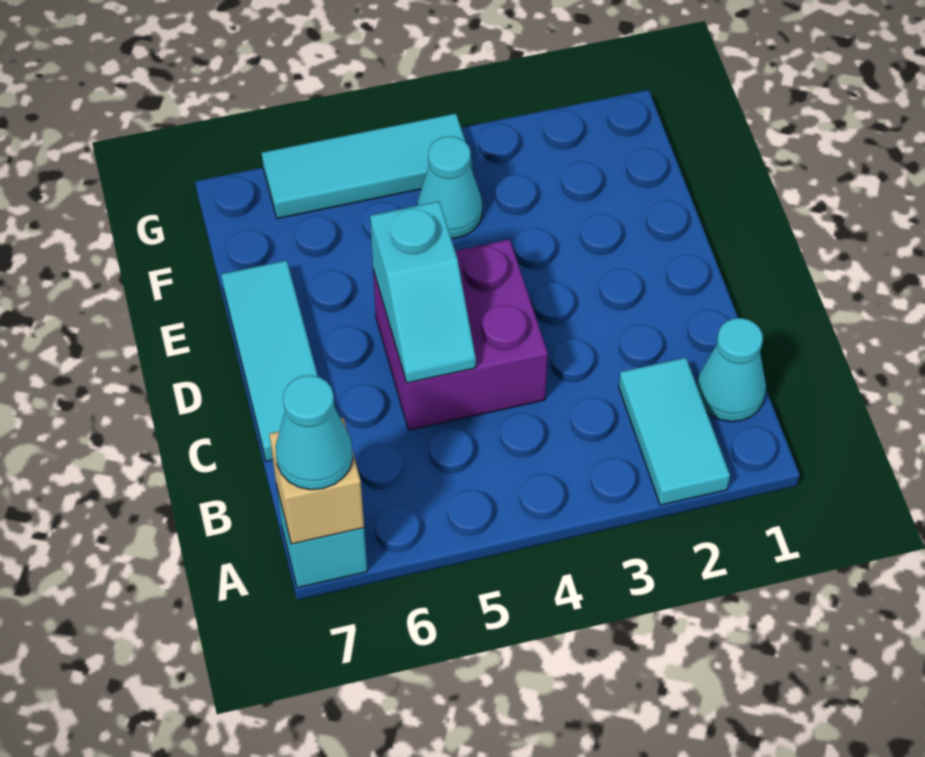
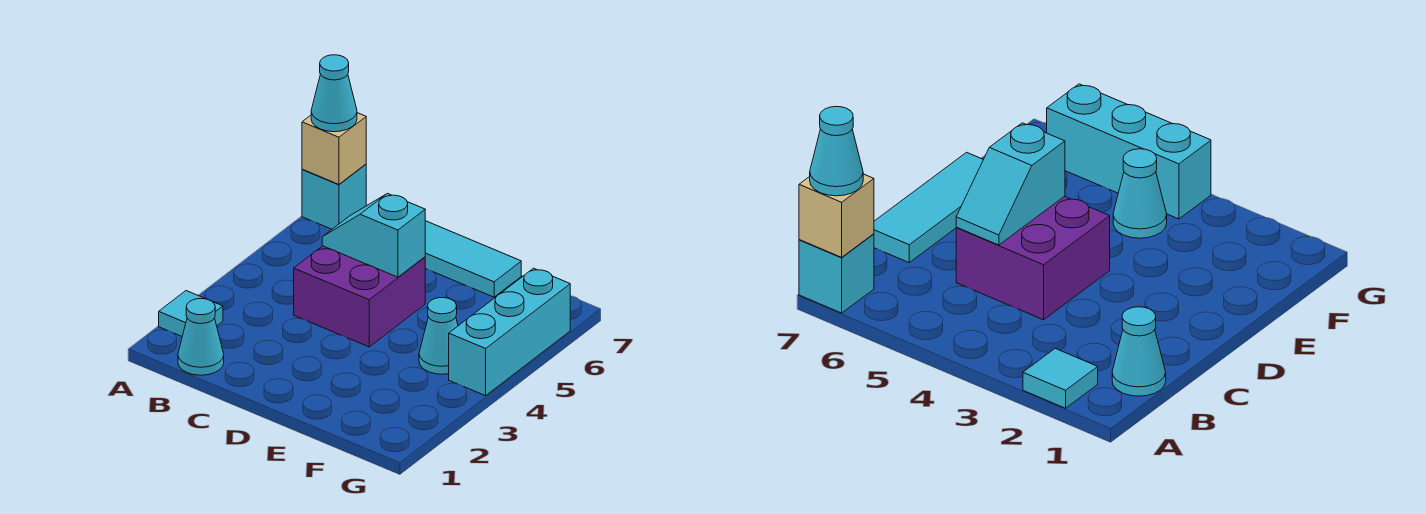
cyan tile A2:B2 level 1 -> cyan tile A2 level 1
cyan tile G4:G6 level 1 -> cyan brick G4:G6 level 1

